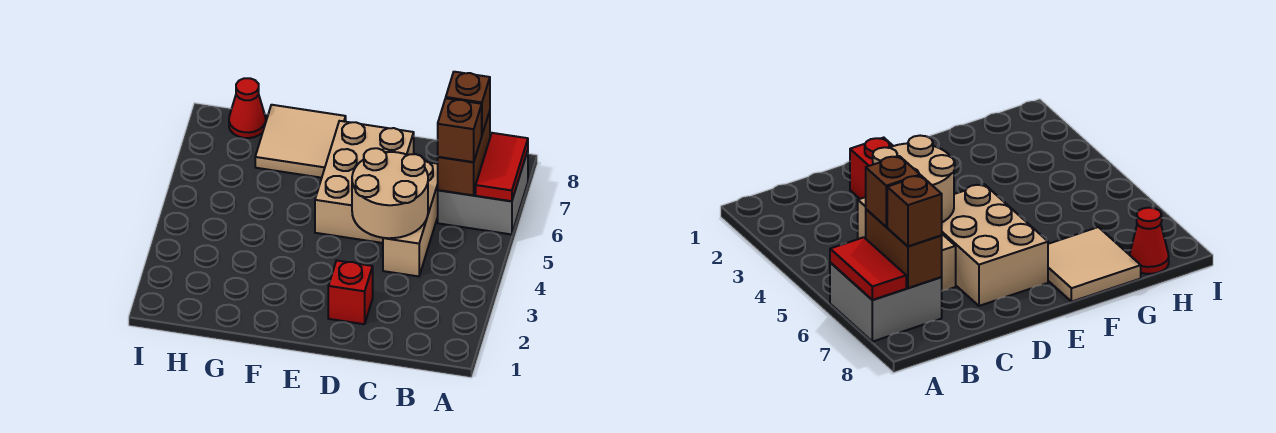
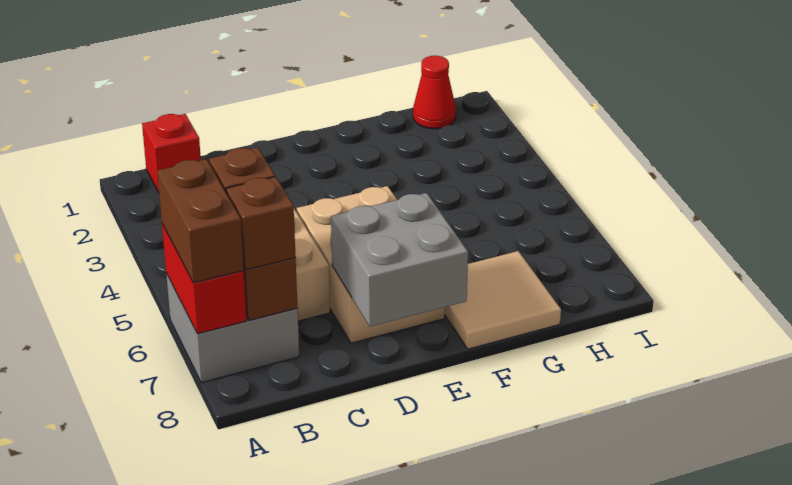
red tile A6:A7 level 2 -> red brick A6:A7 level 2
none -> brown brick A6:A7 level 3
tan round brick C4:D5 level 2 -> none
red brick D2 level 1 -> red brick B1 level 1
none -> grey brick D7:E8 level 2
red cone H8 level 1 -> red cone H1 level 1

